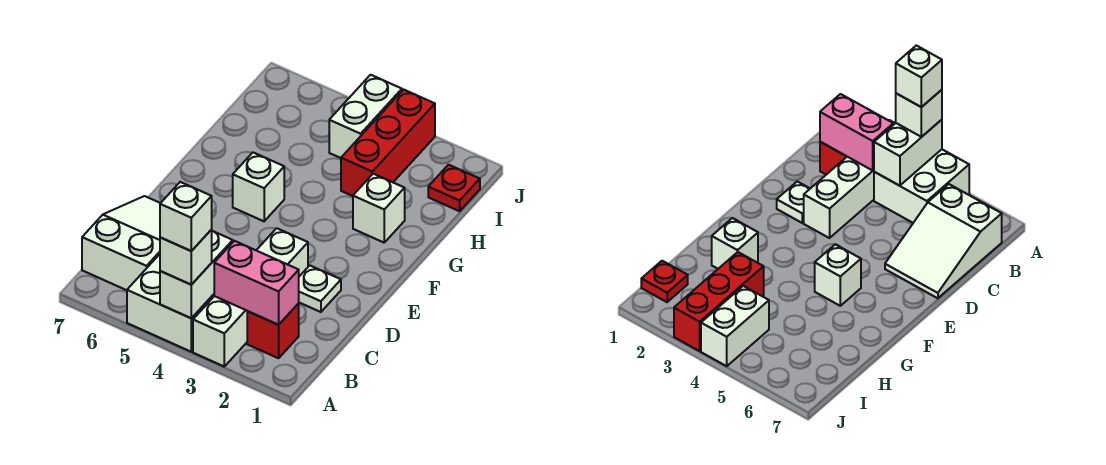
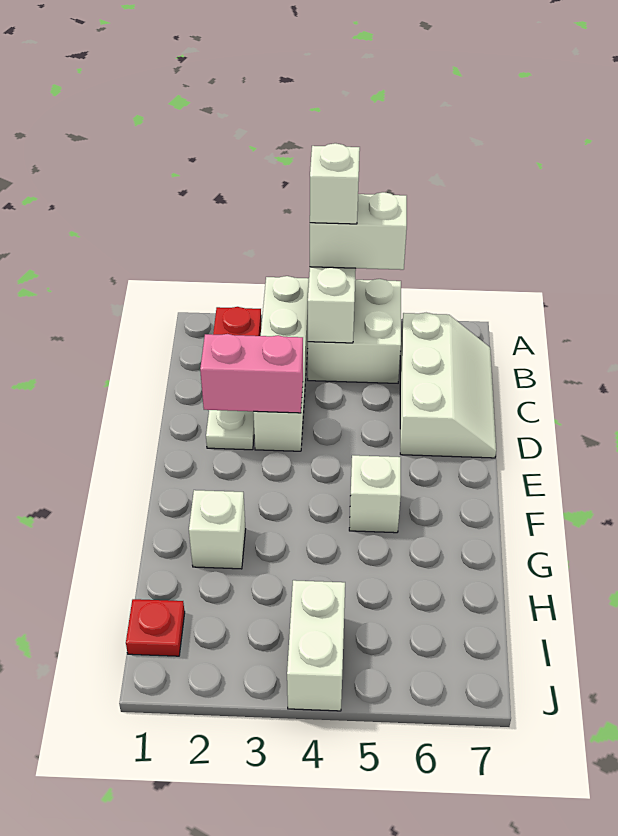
white brick A4 level 3 -> white brick A4:A5 level 3
pink brick B2:B3 level 2 -> pink brick D2:D3 level 2
white slope B6:D7 level 1 top B -> white slope B6:D7 level 1 top 6
red brick H3:J3 level 1 -> none

